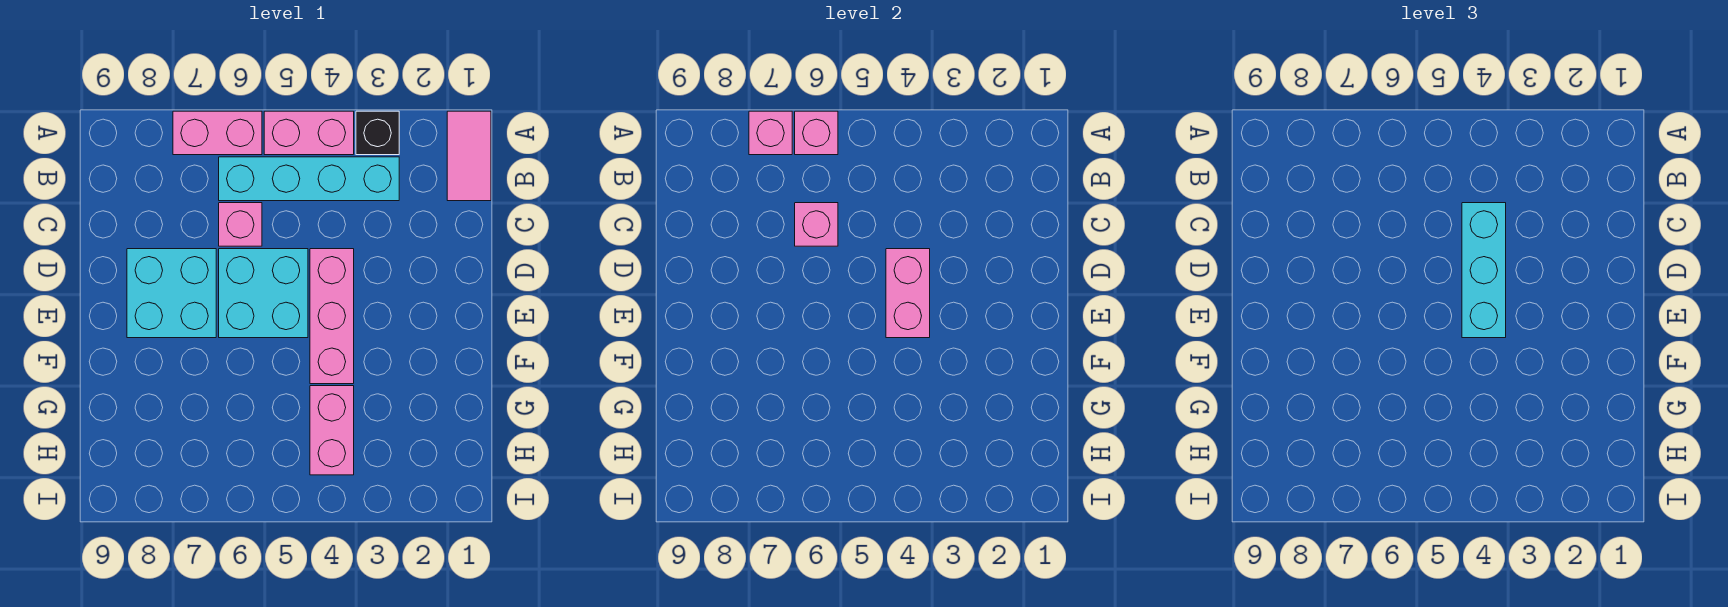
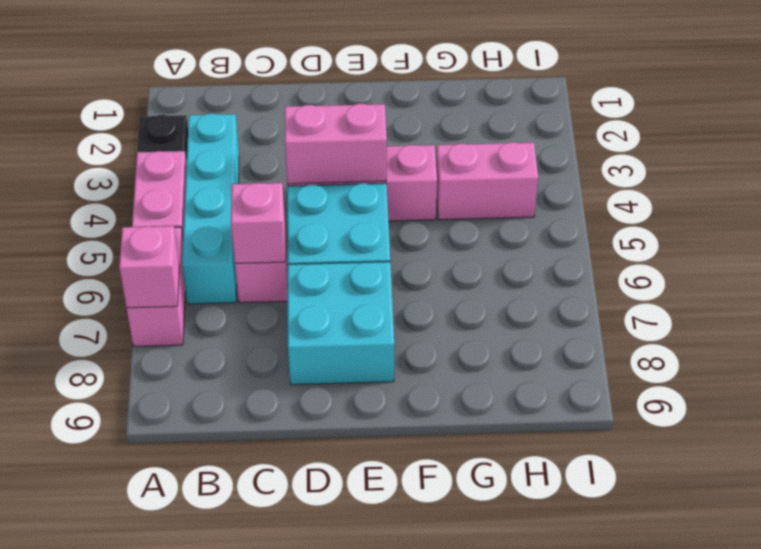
pink tile A1:B1 level 1 -> none
pink brick A6 level 2 -> none
cyan brick C4:E4 level 3 -> none

